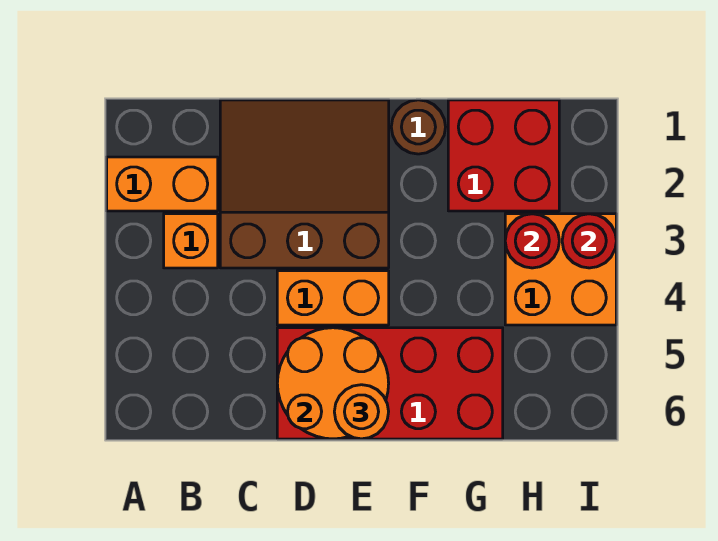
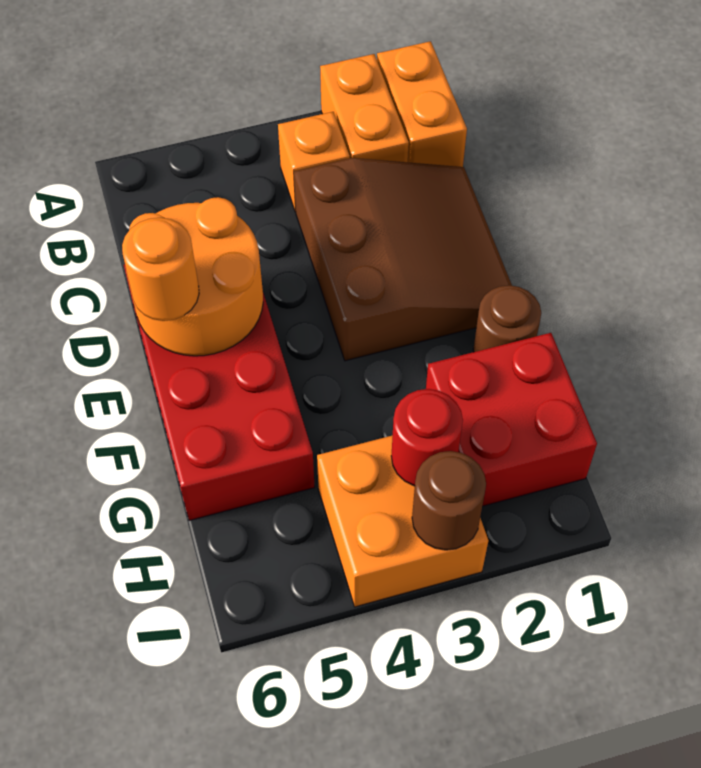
orange brick D4:E4 level 1 -> orange brick A1:B1 level 1
red round brick I3 level 2 -> brown round brick I3 level 2

